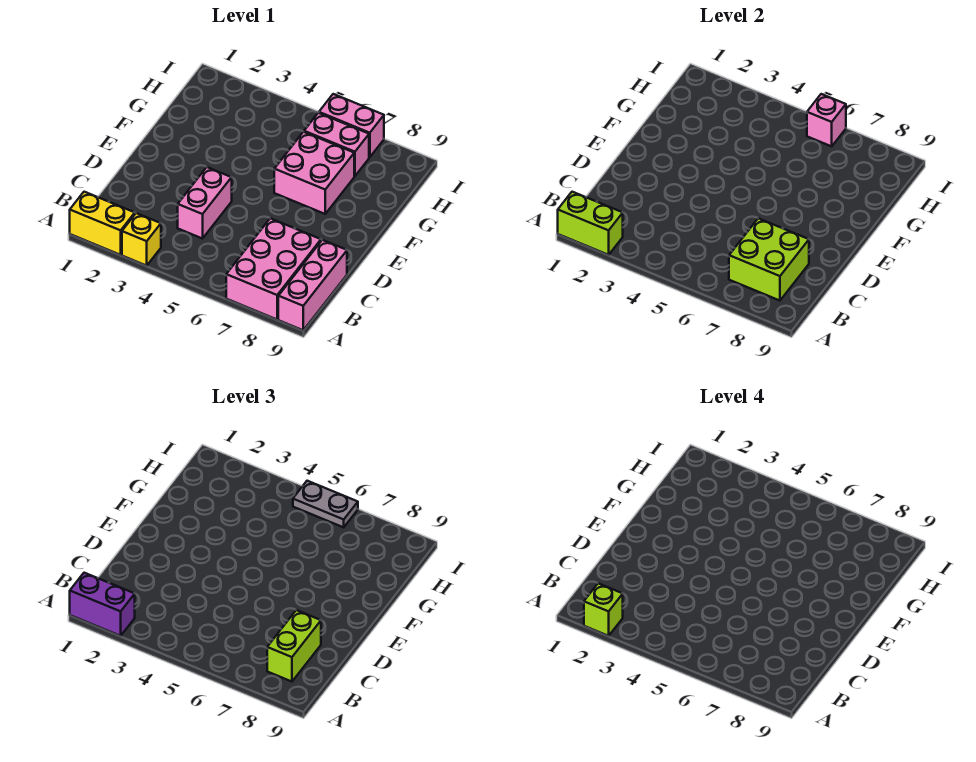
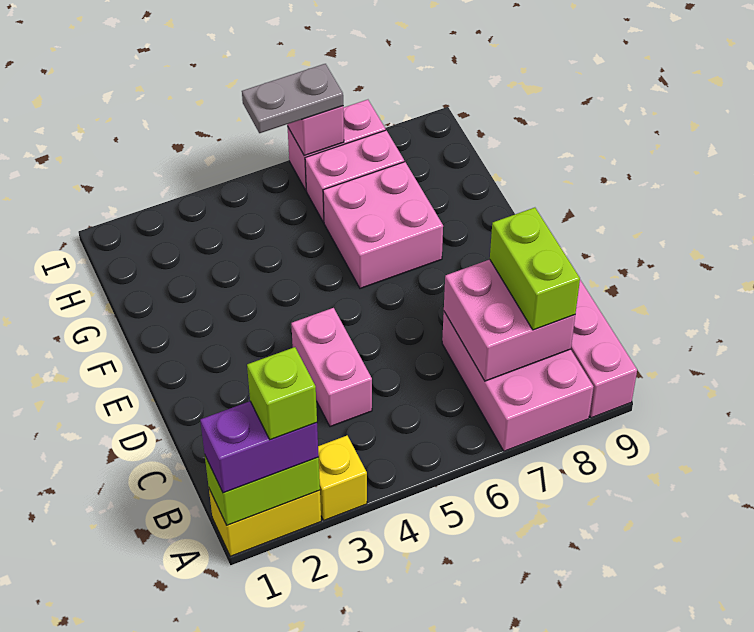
lime brick B7:C8 level 2 -> pink brick B7:C8 level 2

